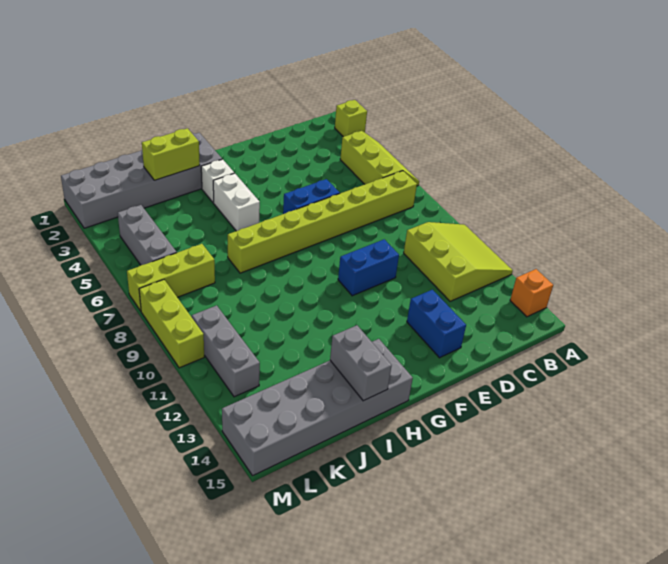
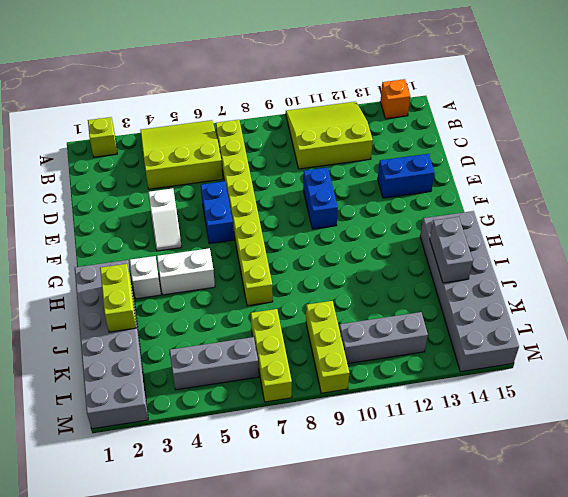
lime slope A4:B6 level 1 top B -> lime slope A4:C6 level 1 top C
none -> white slope E4:F4 level 1 top E
grey brick I14:I15 level 2 -> grey brick I14:J14 level 2
lime brick M8:M10 level 1 -> lime brick K9:M9 level 1

